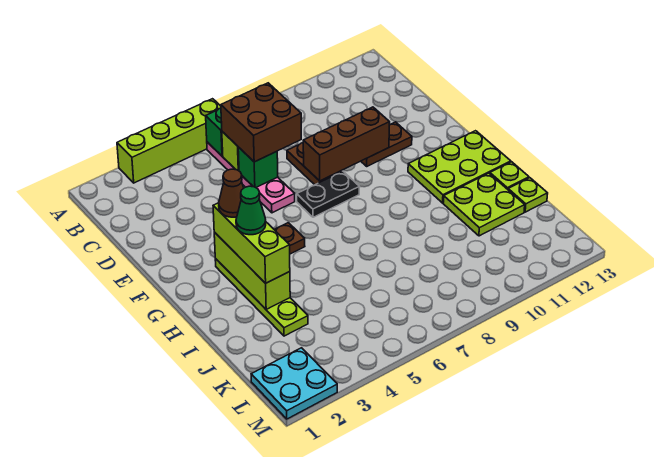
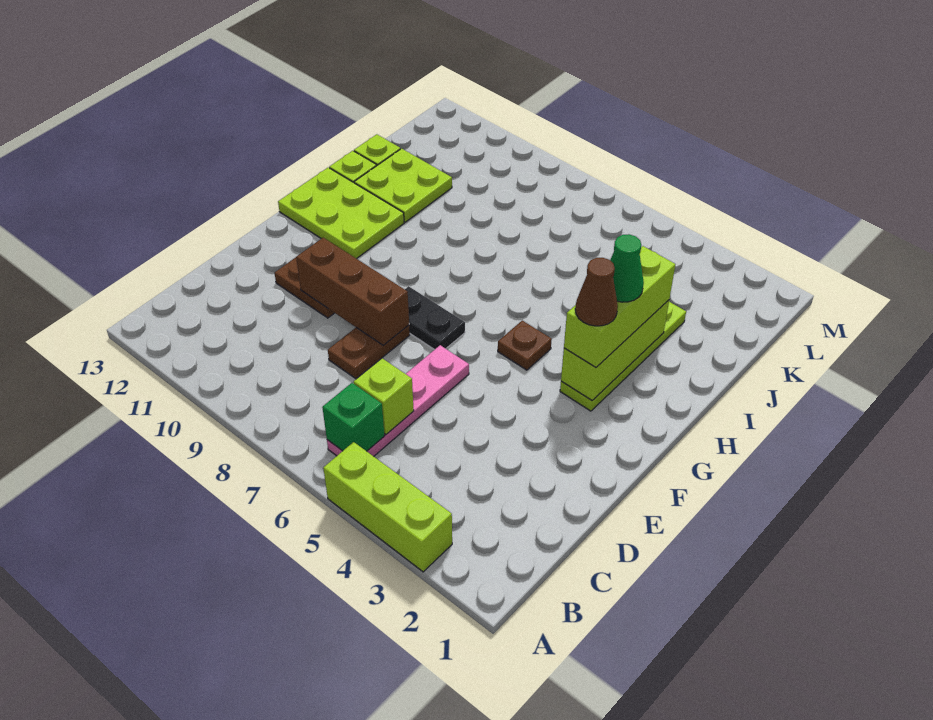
lime brick A3:A6 level 1 -> lime brick A3:A5 level 1
brown brick C6:D7 level 3 -> none
green brick D6 level 2 -> none
cyan plate L1:M2 level 1 -> none

